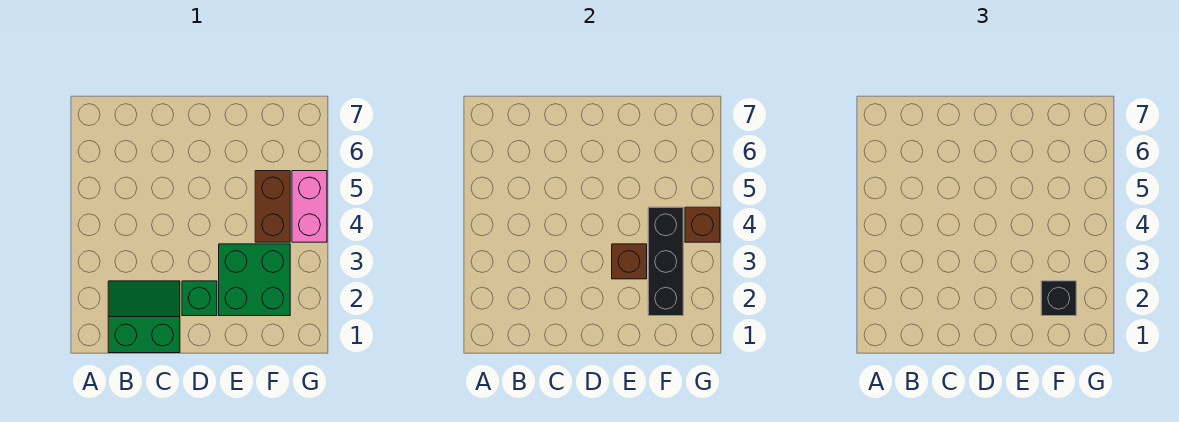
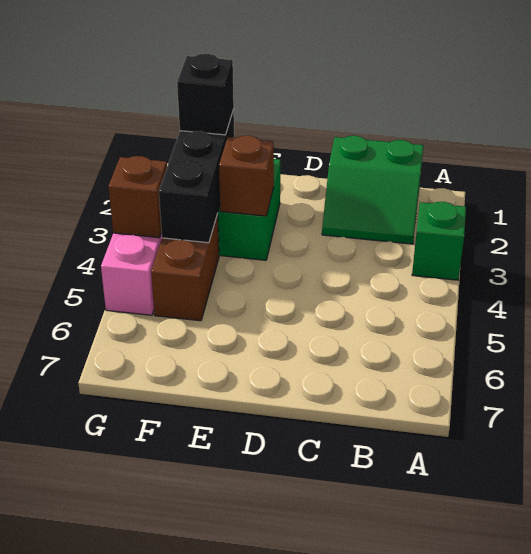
green brick D2 level 1 -> green brick A3 level 1

